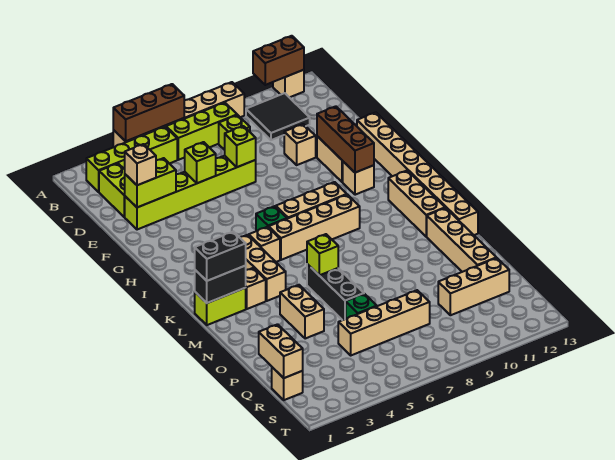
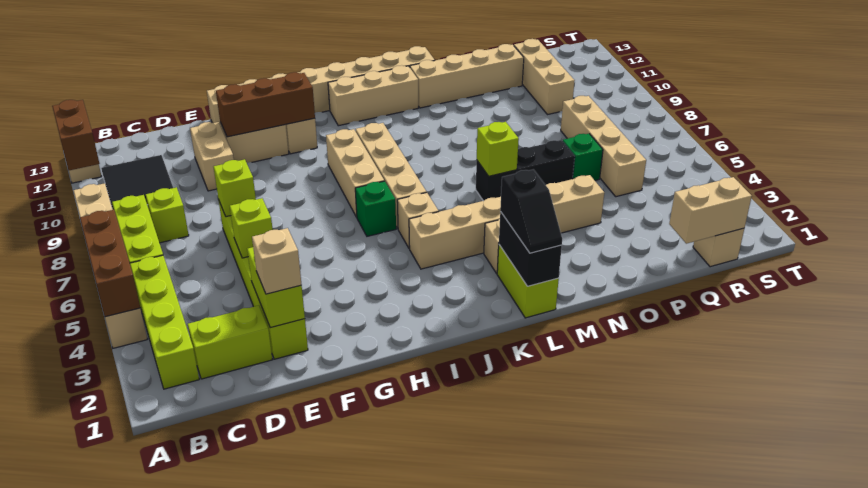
tan brick E10 level 1 -> tan brick E10:E11 level 1
black brick L1:L2 level 3 -> black slope L1:L2 level 3 top 2

